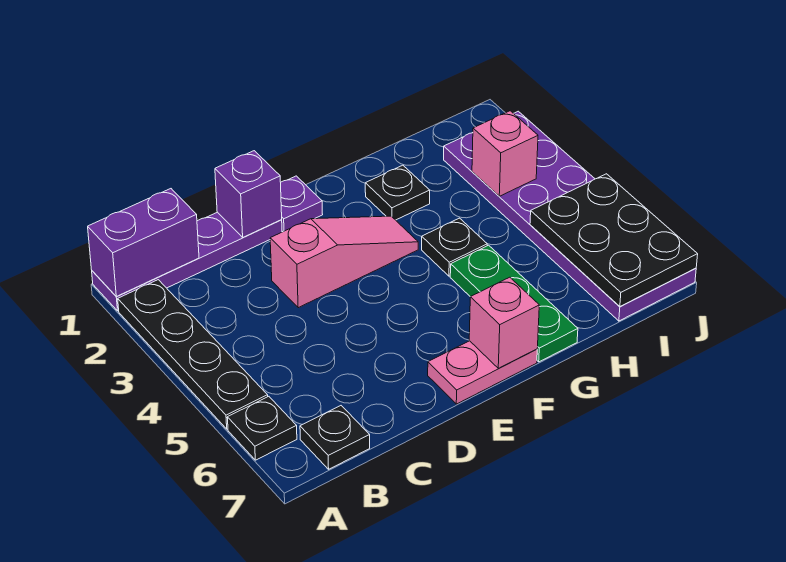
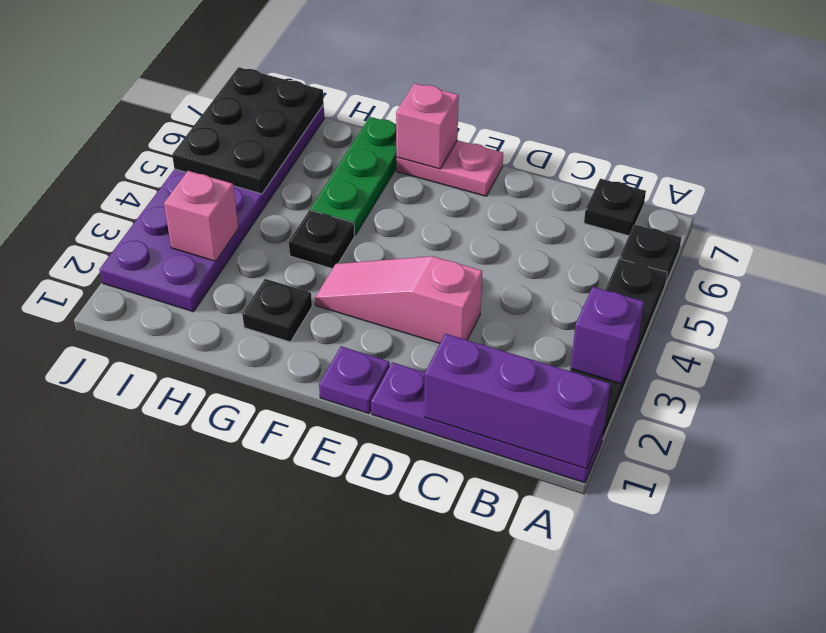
purple brick A1:B1 level 2 -> purple brick A1:C1 level 2
purple brick D1 level 2 -> purple brick A3 level 2

